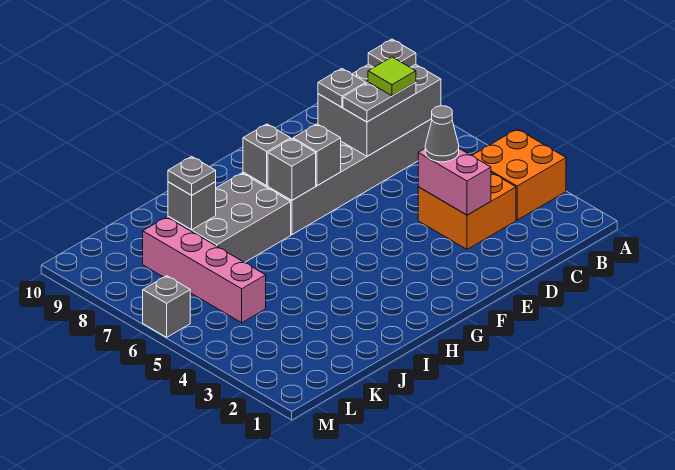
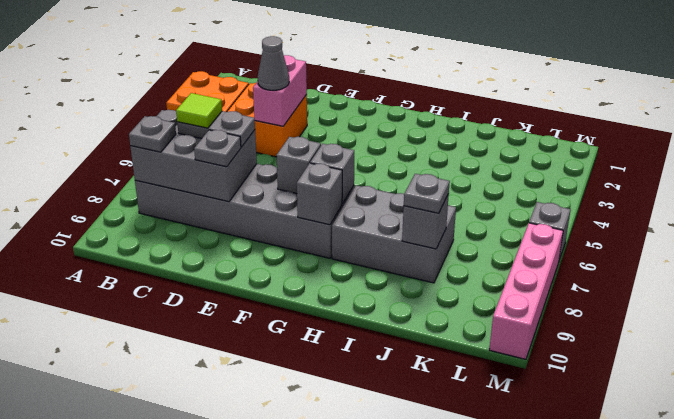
pink brick K5:K8 level 1 -> pink brick M7:M10 level 1

